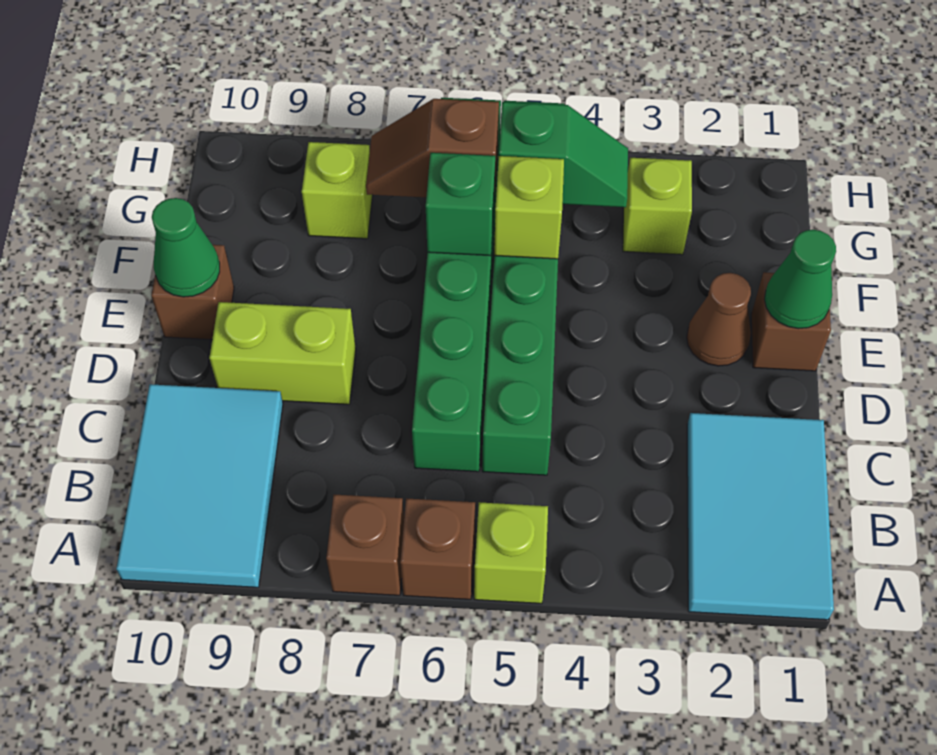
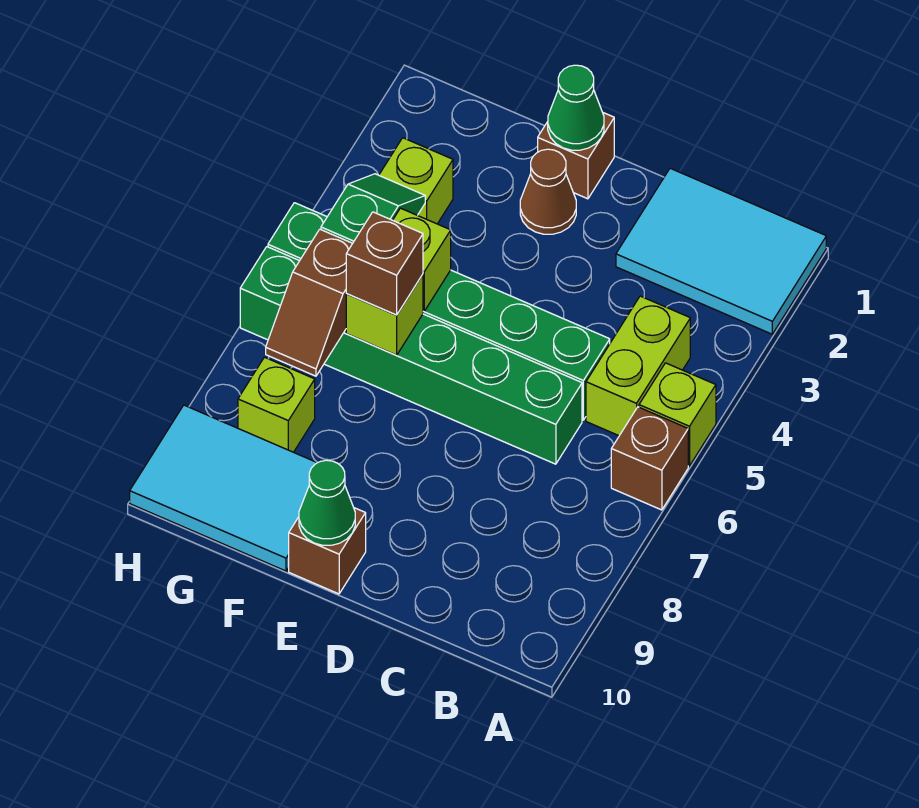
brown brick A7 level 1 -> brown brick F6 level 3
cyan tile A9:C10 level 1 -> cyan tile F9:H10 level 1
lime brick D8:D9 level 1 -> lime brick B4:B5 level 1
green brick F6 level 2 -> lime brick F6 level 2

